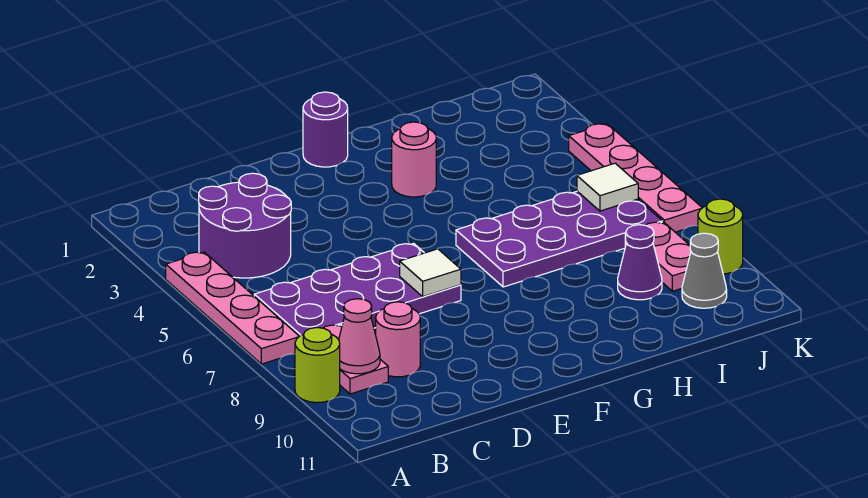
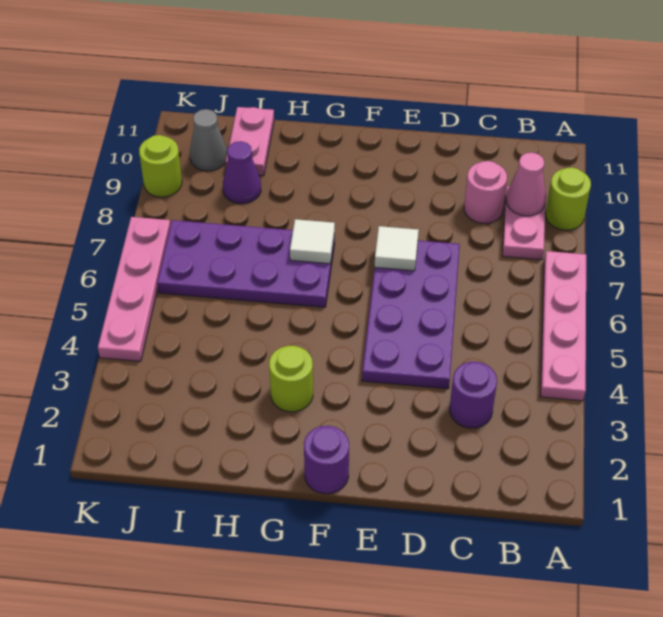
purple round brick B3:C4 level 1 -> purple round brick C3 level 1
purple plate B6:E7 level 1 -> purple plate D4:E7 level 1
pink round brick G3 level 1 -> lime round brick G3 level 1
white tile J6 level 2 -> white tile G7 level 2
pink plate J8:J9 level 1 -> pink plate I10:I11 level 1

